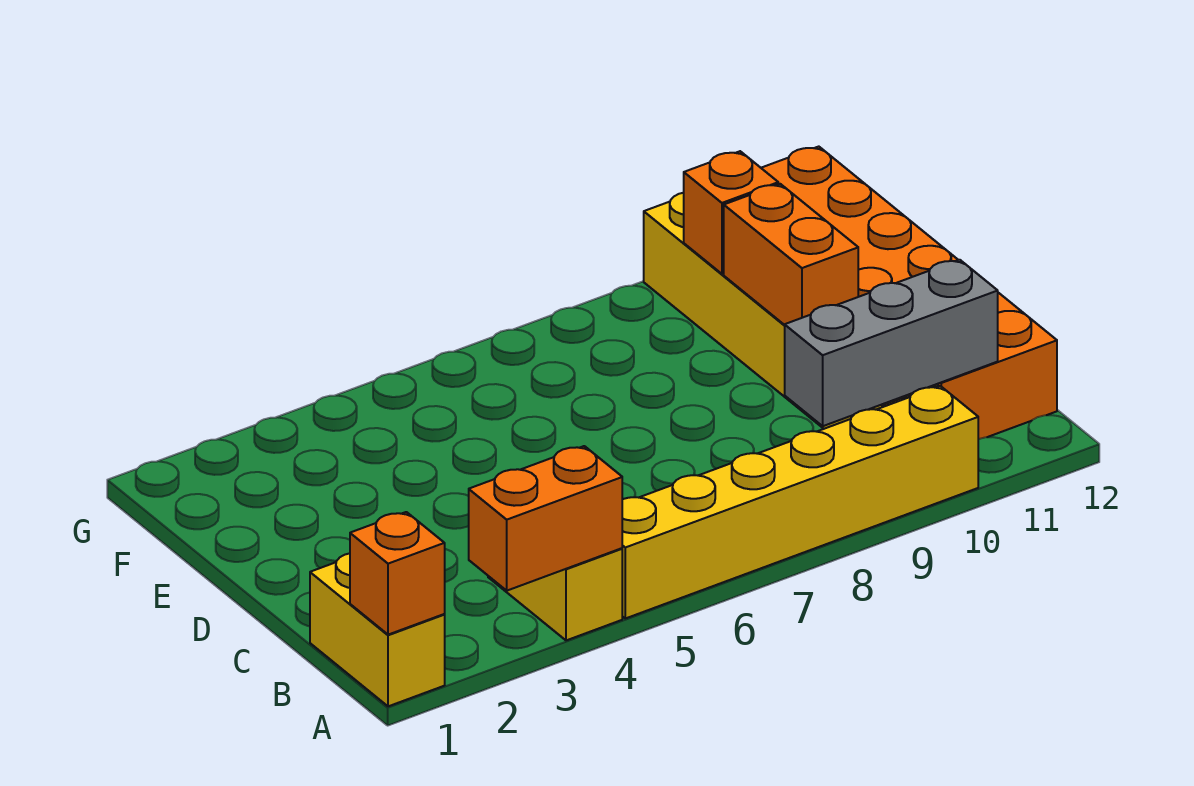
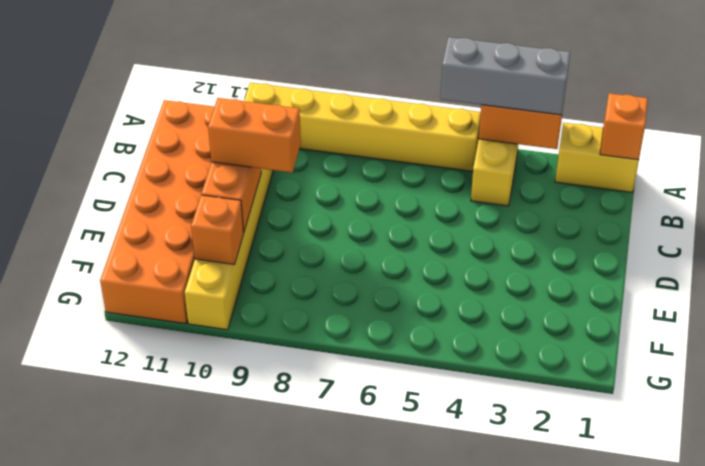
yellow brick A1:B1 level 1 -> yellow brick A1:A2 level 1
grey brick B9:B11 level 2 -> grey brick A3:A5 level 3
none -> orange brick D9:D10 level 3

